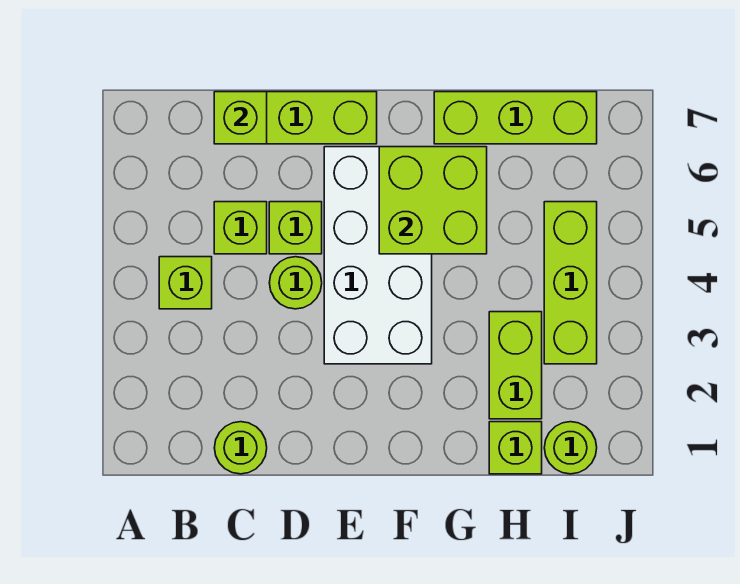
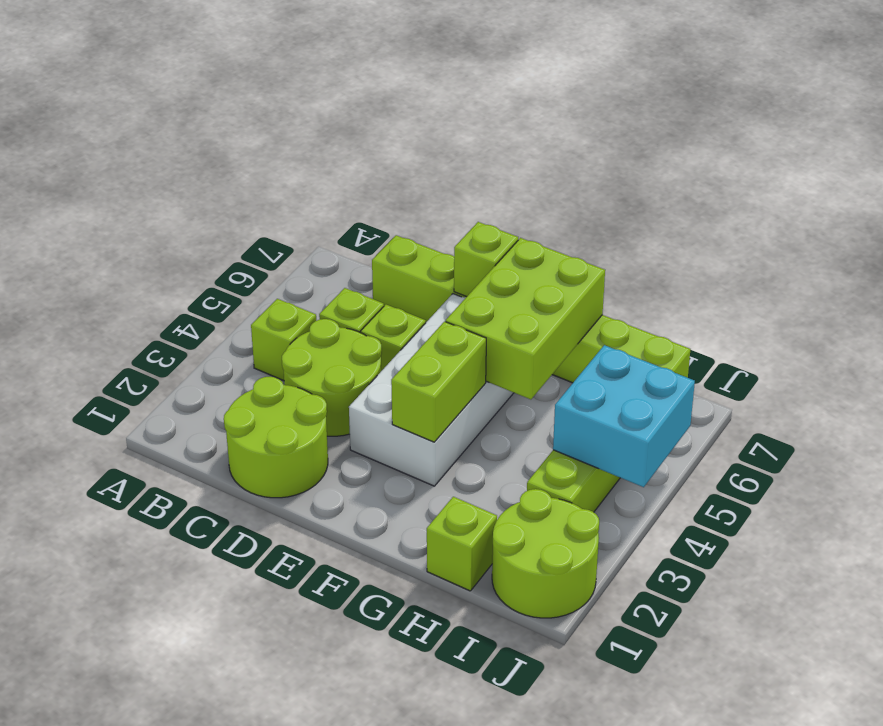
lime round brick C1 level 1 -> lime round brick C1:D2 level 1
lime brick C7 level 2 -> lime brick E7 level 2
lime round brick D4 level 1 -> lime round brick C3:D4 level 1
lime brick F5:G6 level 2 -> lime brick F5:G7 level 2
lime brick H2:H3 level 1 -> lime brick F3:F4 level 2
lime round brick I1 level 1 -> lime round brick I1:J2 level 1
none -> cyan brick I4:J5 level 2

